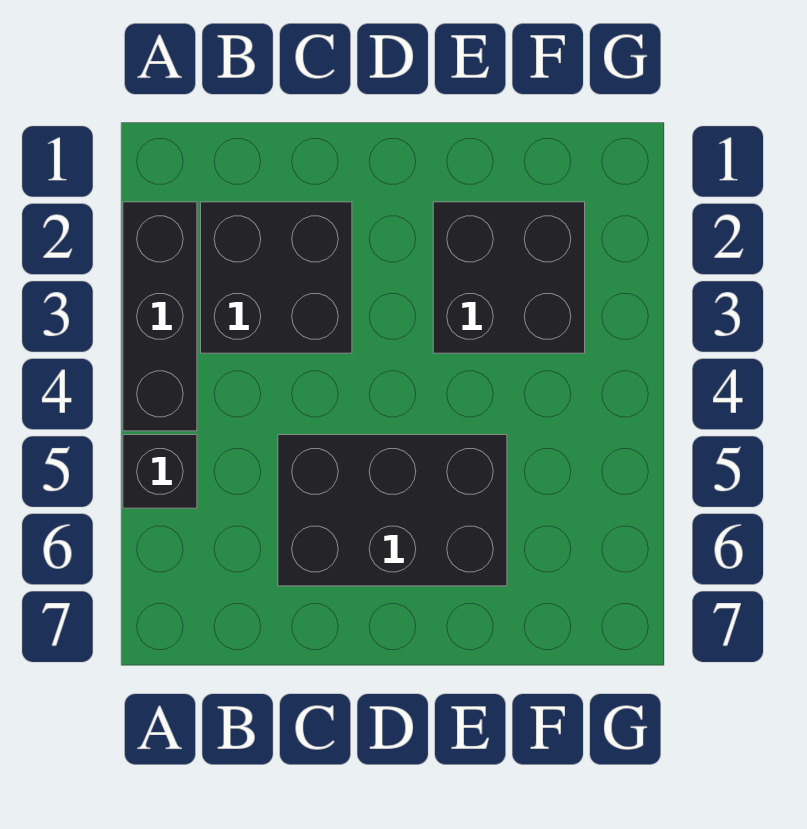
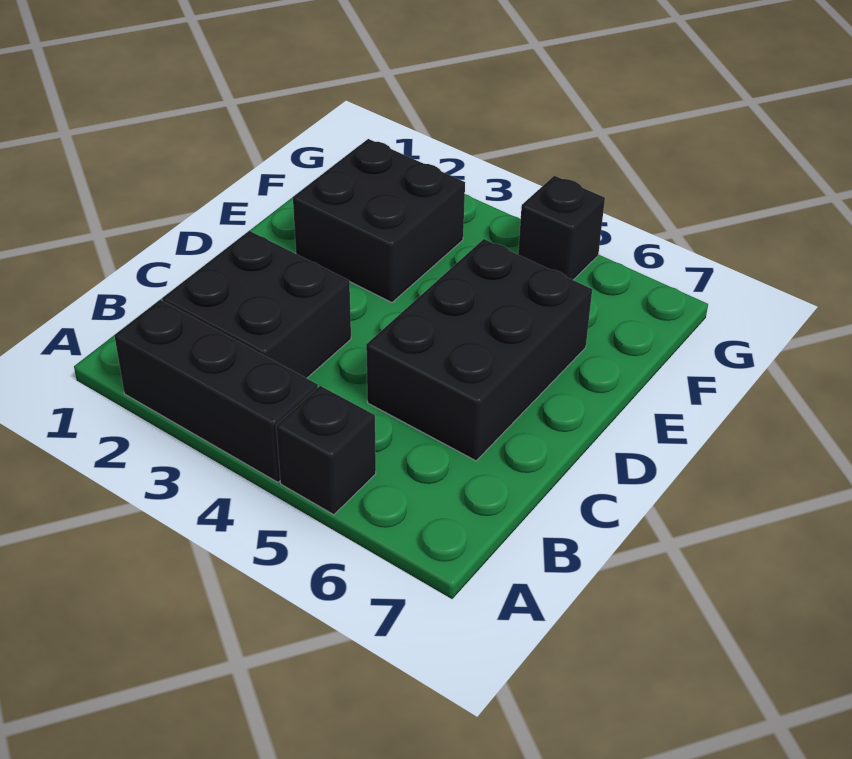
none -> black brick G5 level 1

